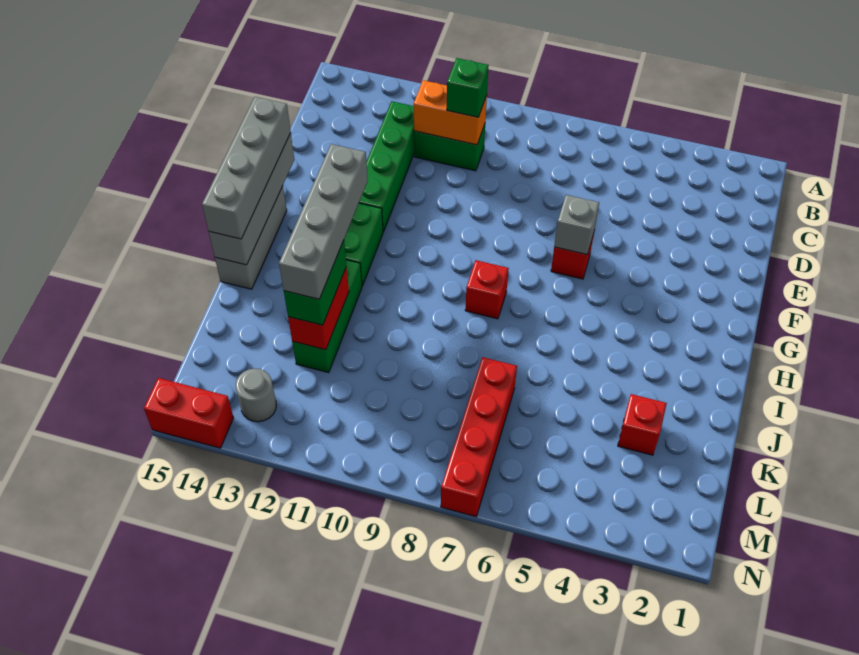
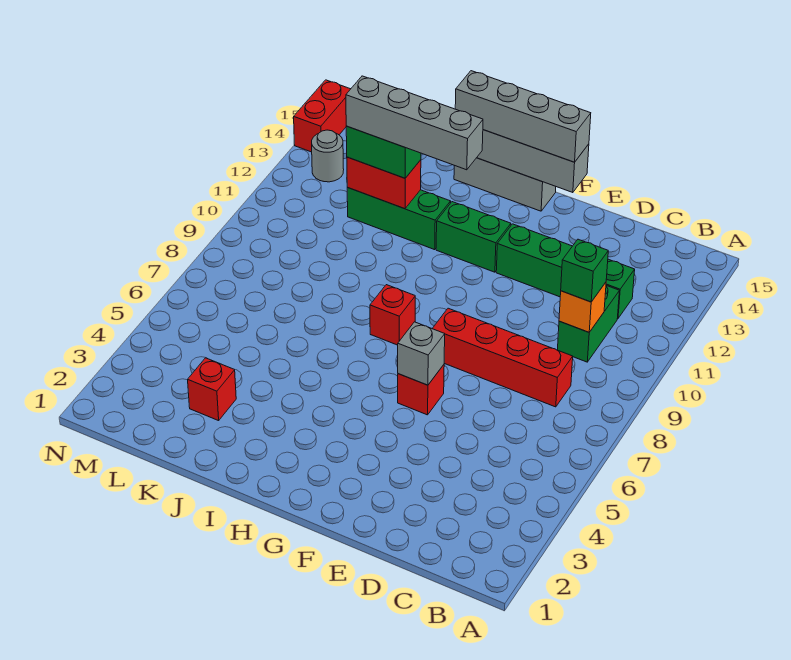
orange brick C10:C11 level 2 -> orange brick C10 level 2
red brick K7:N7 level 1 -> red brick C8:F8 level 1

